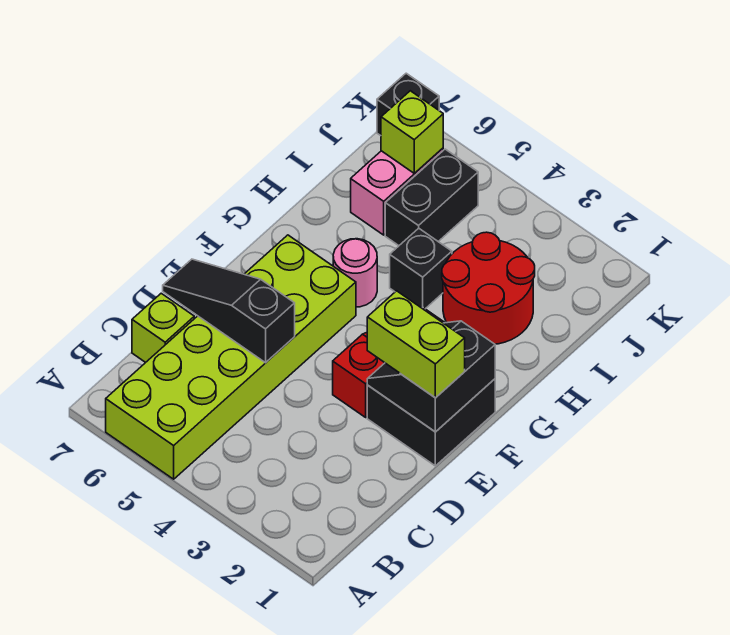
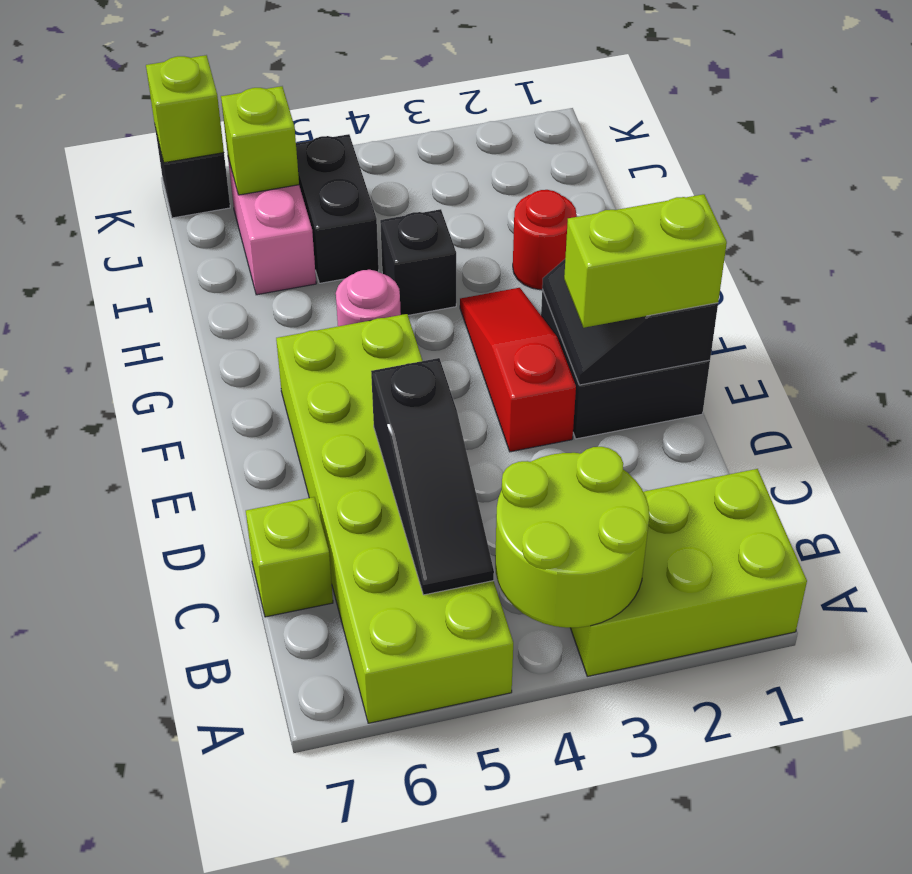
none -> lime brick A1:B3 level 1
none -> lime round brick A3:B4 level 2
black slope D5:D7 level 2 top 5 -> black slope B5:D5 level 2 top D
red round brick H2:I3 level 1 -> red round brick H2 level 1
none -> lime brick K7 level 2

